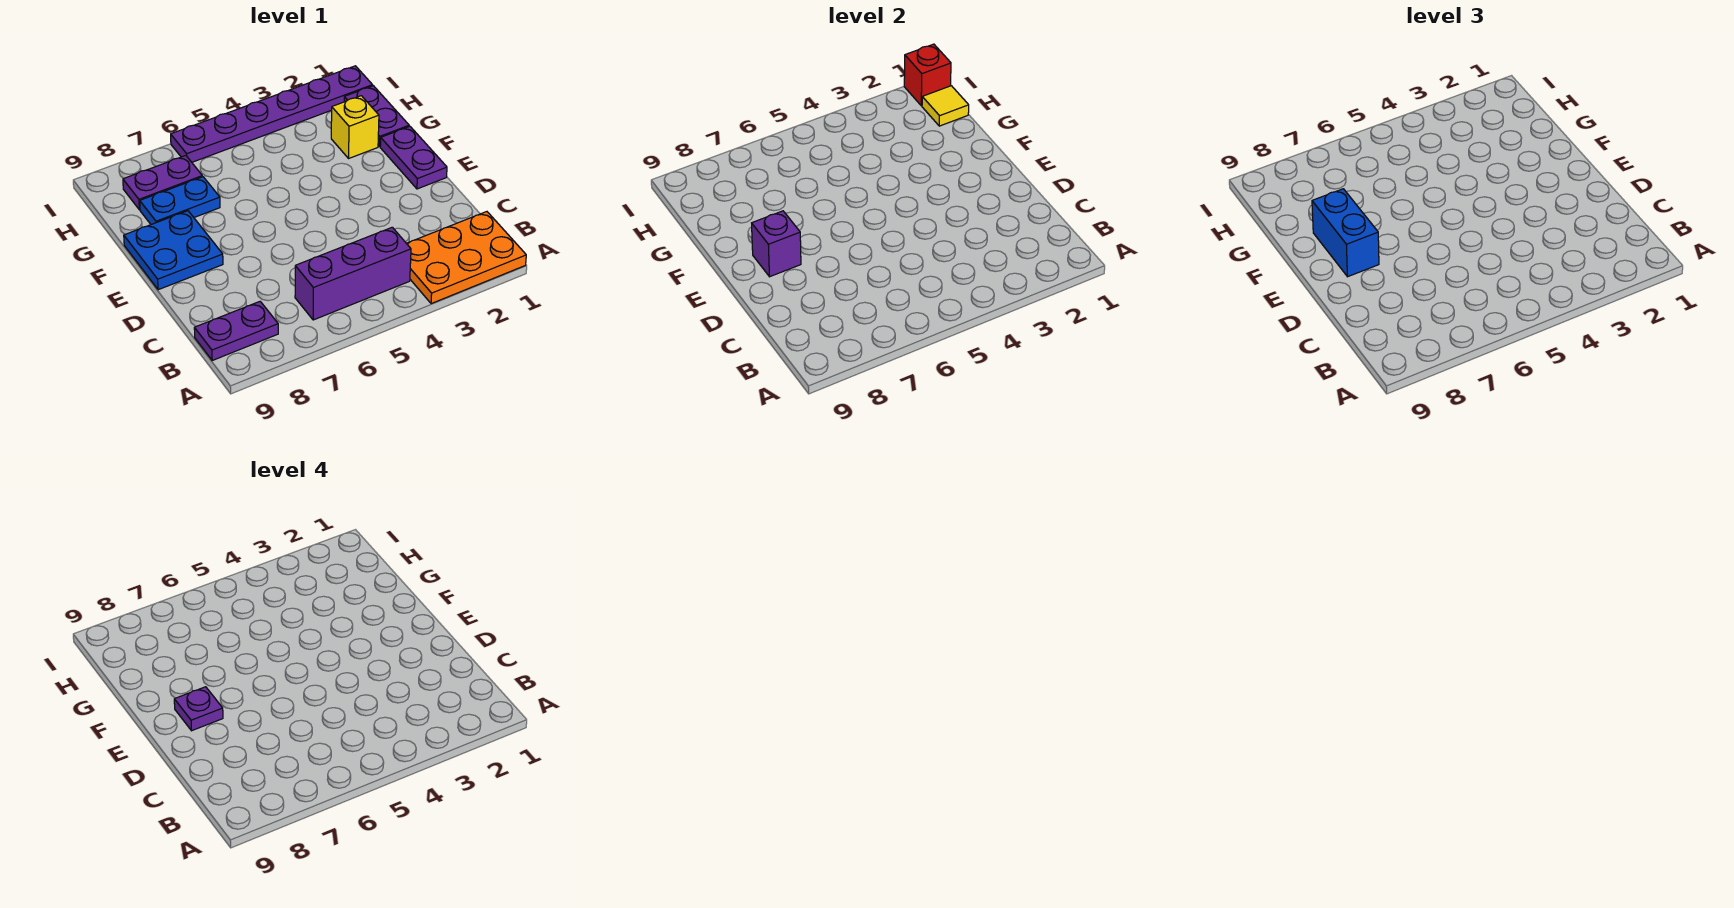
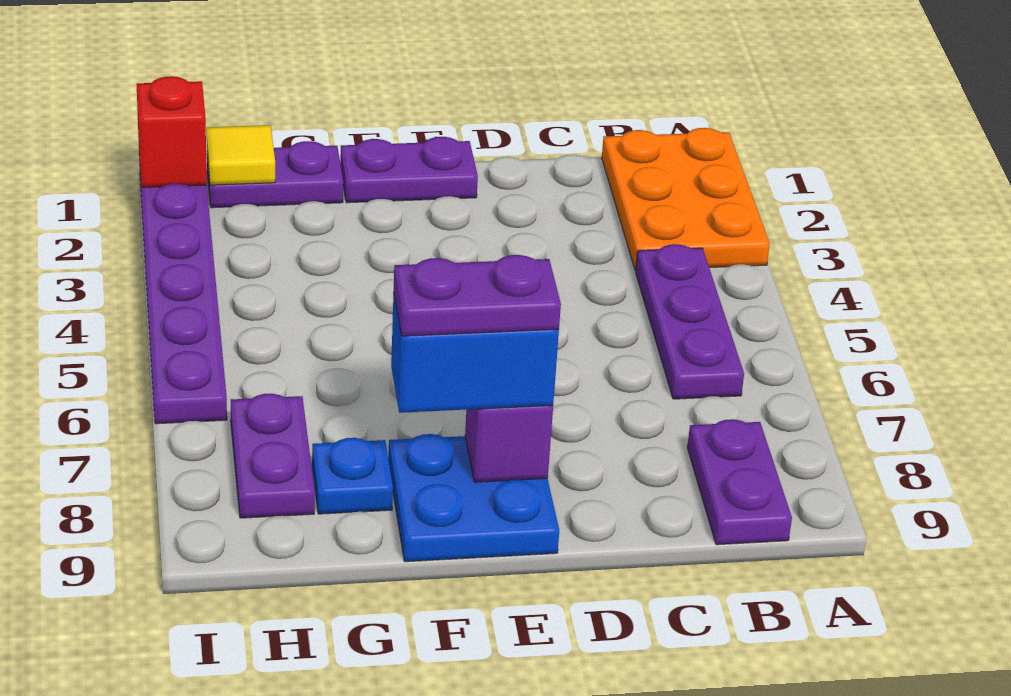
purple brick B4:B6 level 1 -> purple plate B4:B6 level 1
purple plate E8 level 4 -> purple plate E8:F8 level 4
yellow brick G2 level 1 -> none
blue plate G7:G8 level 1 -> blue plate G8 level 1

